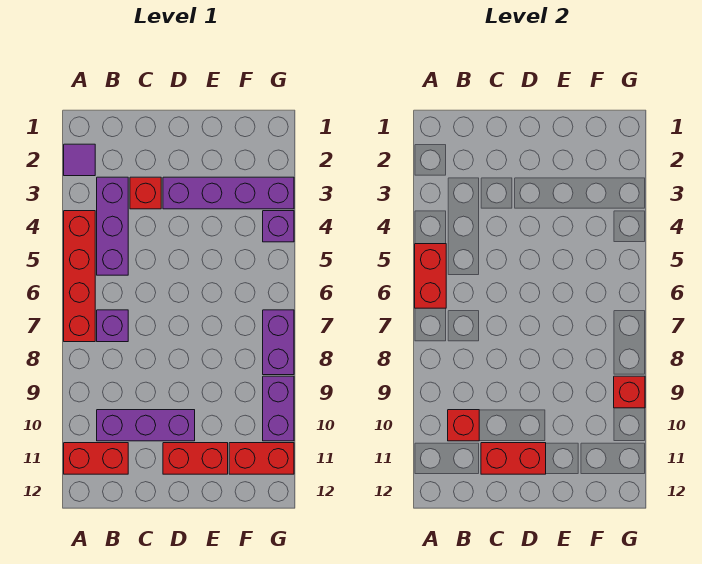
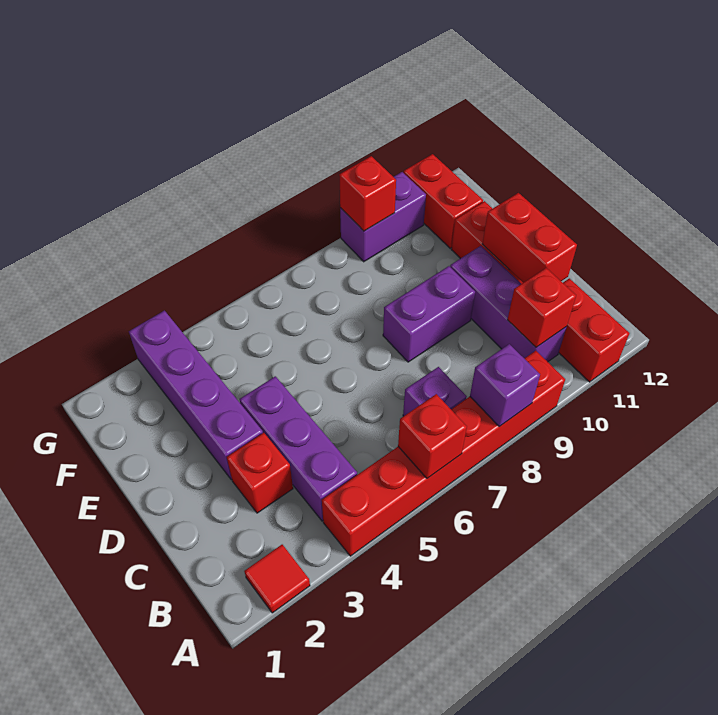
purple tile A2 level 1 -> red tile A2 level 1
red brick A4:A7 level 1 -> red brick A4:A9 level 1
red brick A5:A6 level 2 -> red brick A6 level 2
purple brick B3:B5 level 1 -> purple brick B4:D4 level 1
purple brick G4 level 1 -> purple brick A8 level 2
purple brick G7:G8 level 1 -> purple brick D8:D9 level 1

